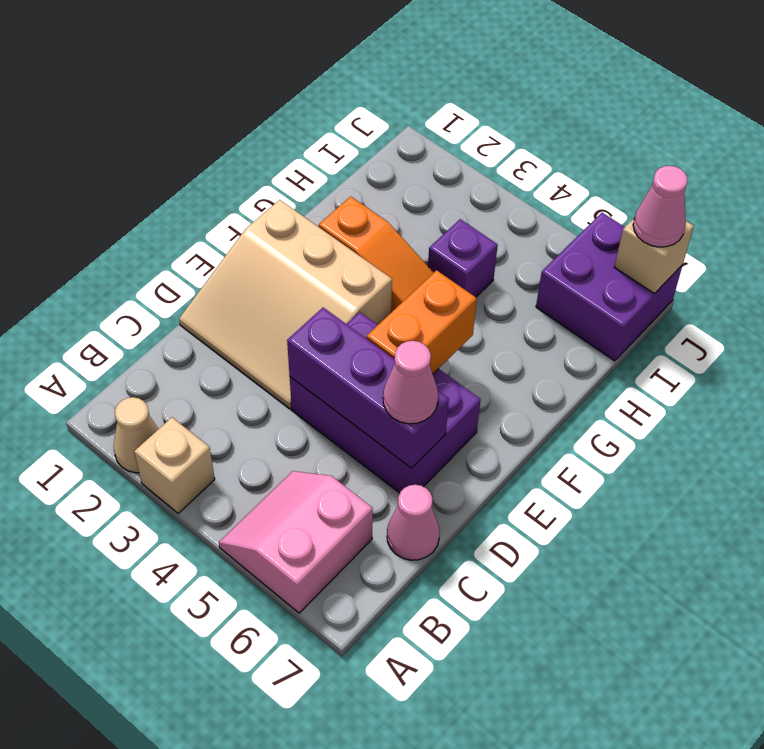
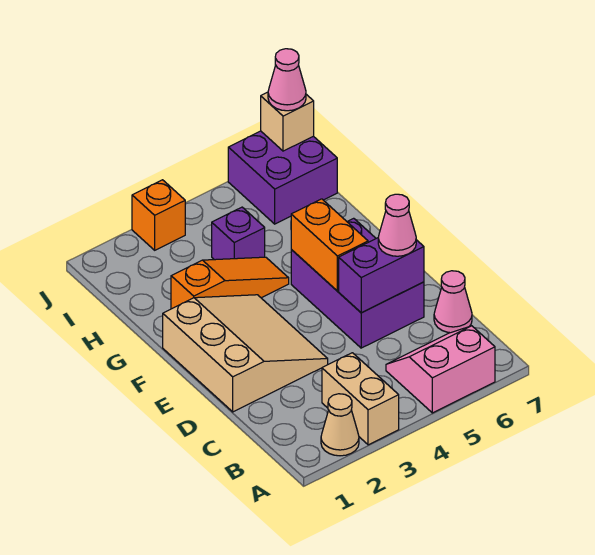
tan brick A3 level 1 -> tan brick A3:B3 level 1
pink slope A5:B6 level 1 top 6 -> pink slope A5:B6 level 1 top A
tan slope D1:F3 level 1 top F -> tan slope D1:F3 level 1 top 1
purple brick D4:E6 level 1 -> purple brick D5:F6 level 1
purple brick D4:D6 level 2 -> purple brick D5:D6 level 2
none -> orange brick J3 level 1

